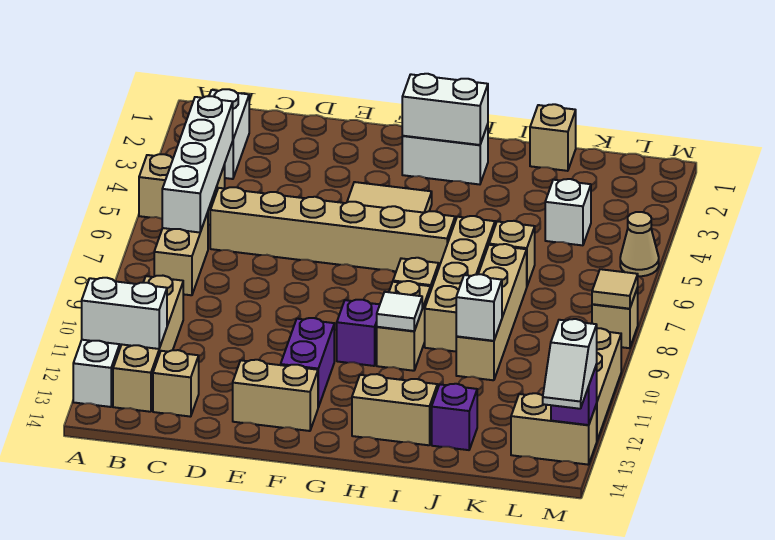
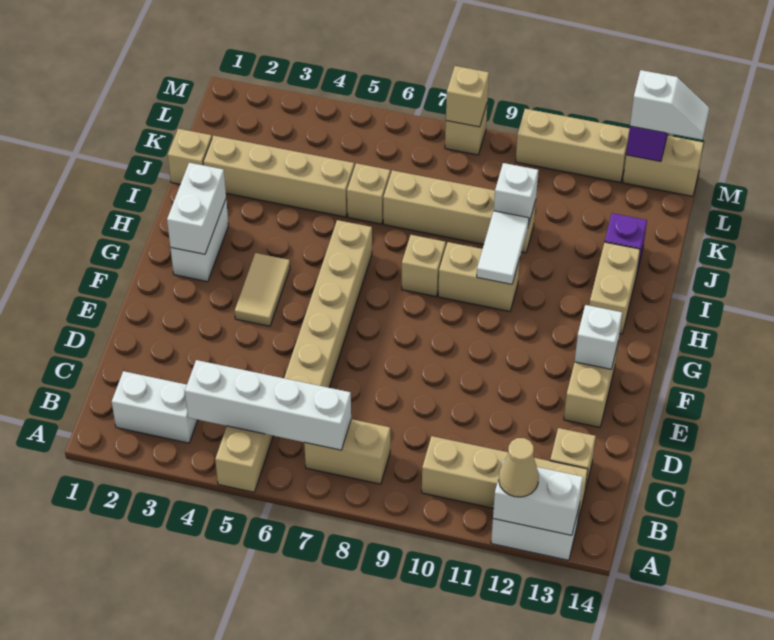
white brick A12:B12 level 2 -> white brick A12:A13 level 2
purple brick F11:F12 level 1 -> none
purple brick G10 level 1 -> none
white tile H10 level 2 -> white tile H10:I10 level 2
tan brick I6:I9 level 1 -> tan brick J2:J5 level 1
white brick K4 level 1 -> white brick F13 level 2
tan brick L13:M13 level 1 -> tan brick M13:M14 level 1
tan cone M5 level 1 -> tan cone A12 level 3
tan tile M8 level 2 -> tan brick M8 level 2

